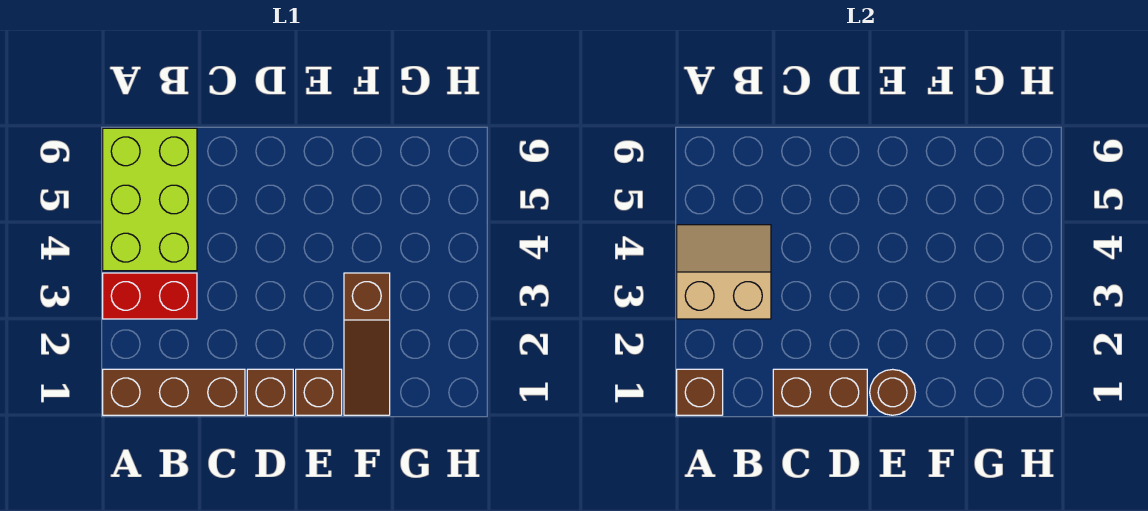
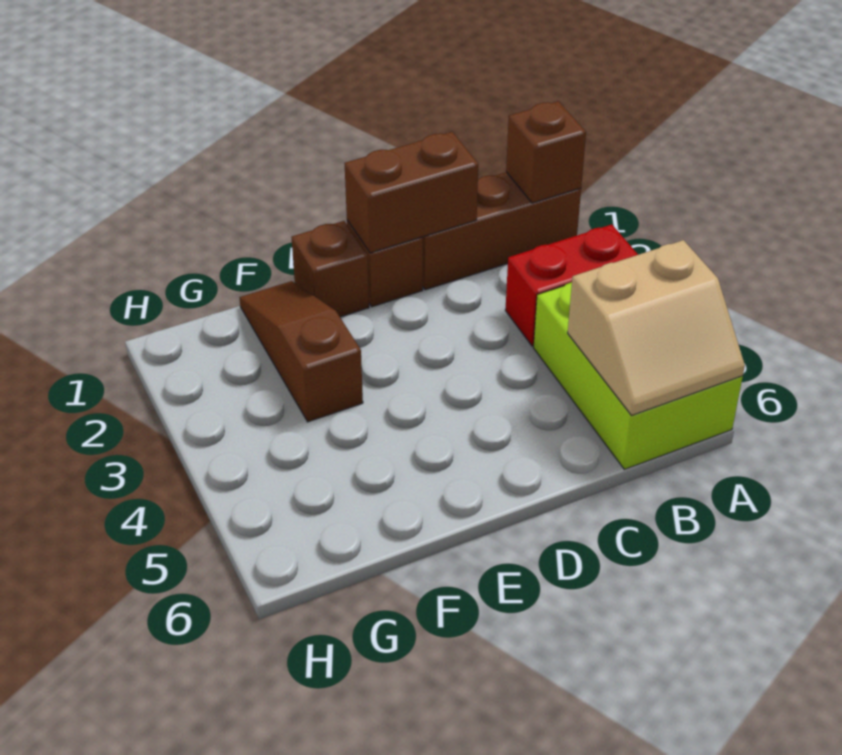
tan slope A3:B4 level 2 top 3 -> tan slope A5:B6 level 2 top 5
brown round brick E1 level 2 -> none

